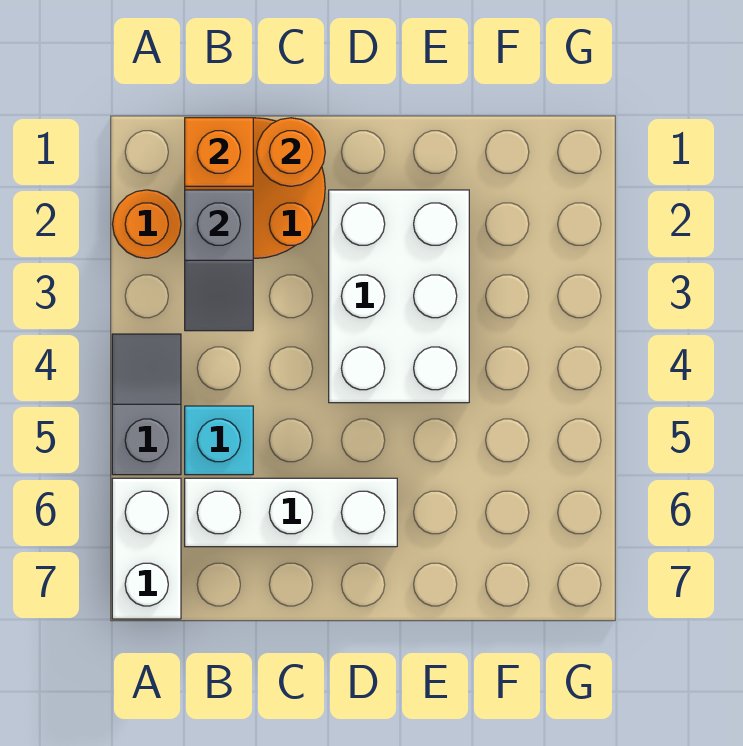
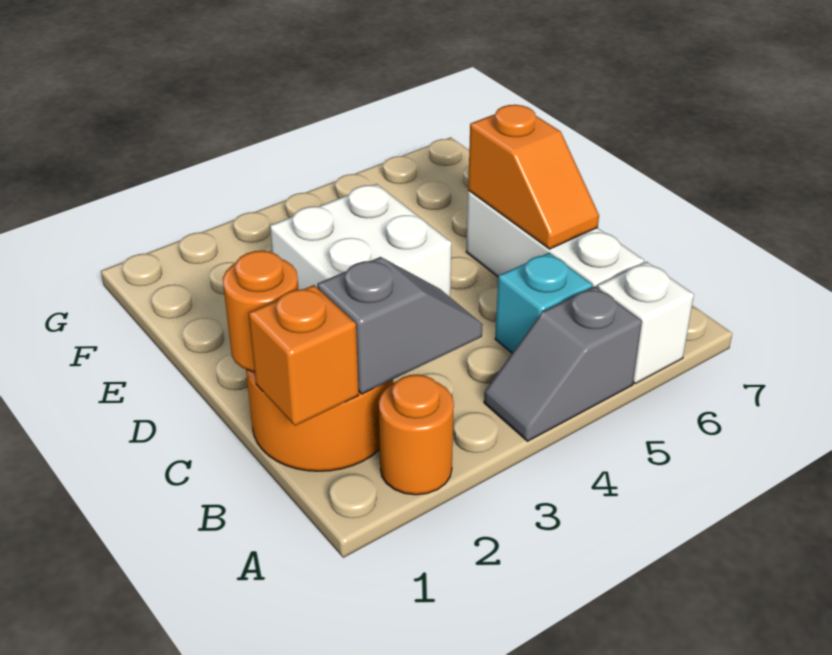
white brick A6:A7 level 1 -> white brick A6 level 1
none -> orange slope C6:D6 level 2 top D
white brick D2:E4 level 1 -> white brick D3:E4 level 1

